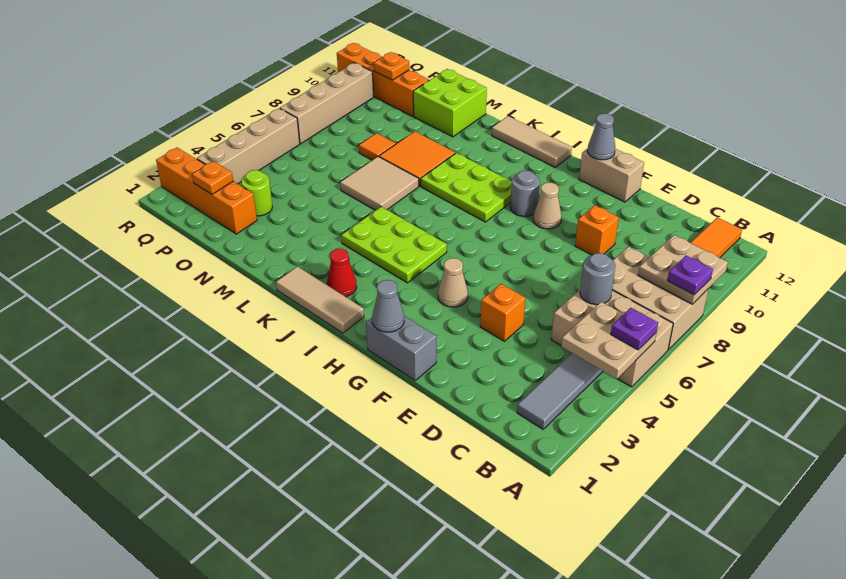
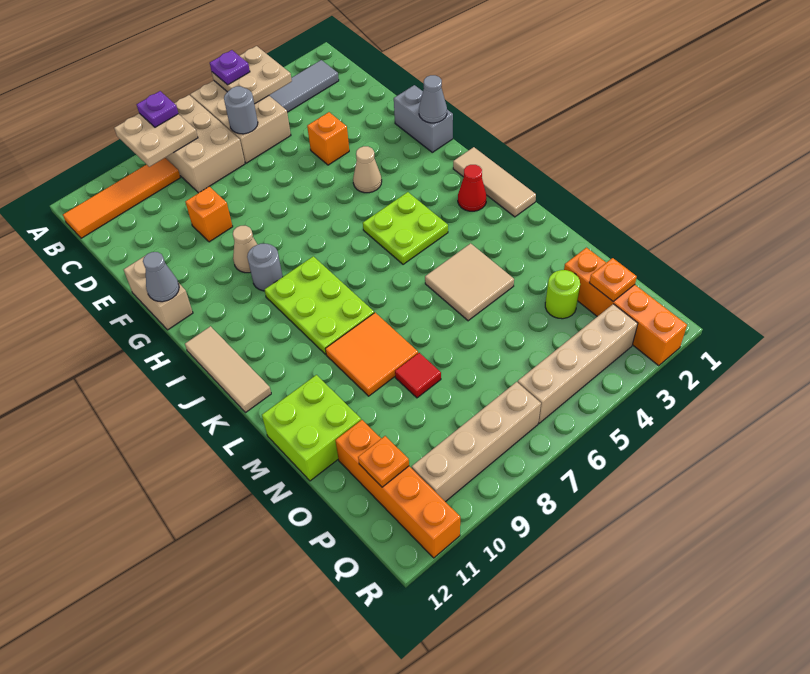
lime plate I4:K5 level 1 -> lime plate I4:J5 level 1
tan tile L6:M7 level 1 -> tan tile L4:M5 level 1
orange tile N8 level 1 -> red tile N8 level 1

